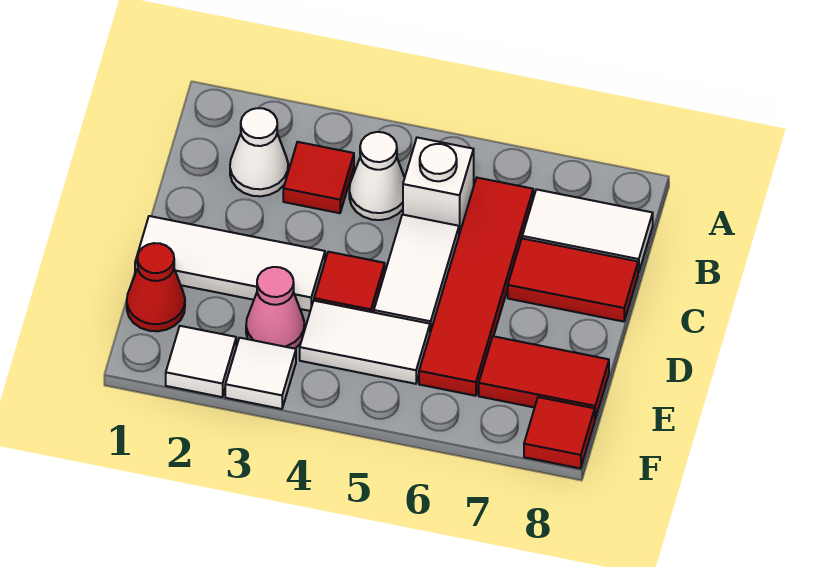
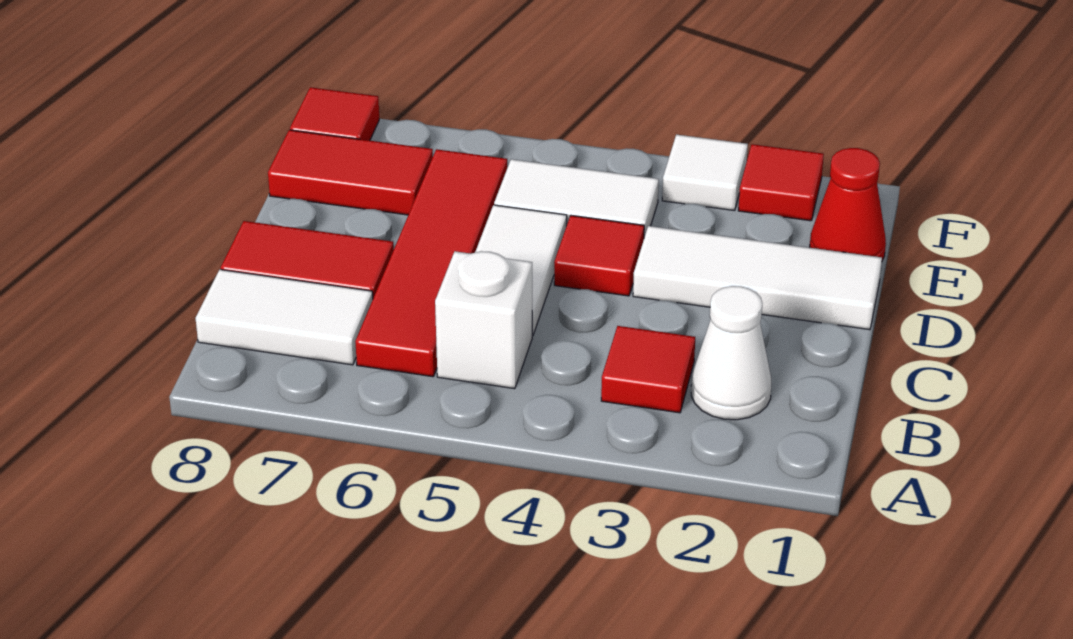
white cone B4 level 1 -> none
pink cone E3 level 1 -> none
white tile F2 level 1 -> red tile F2 level 1

